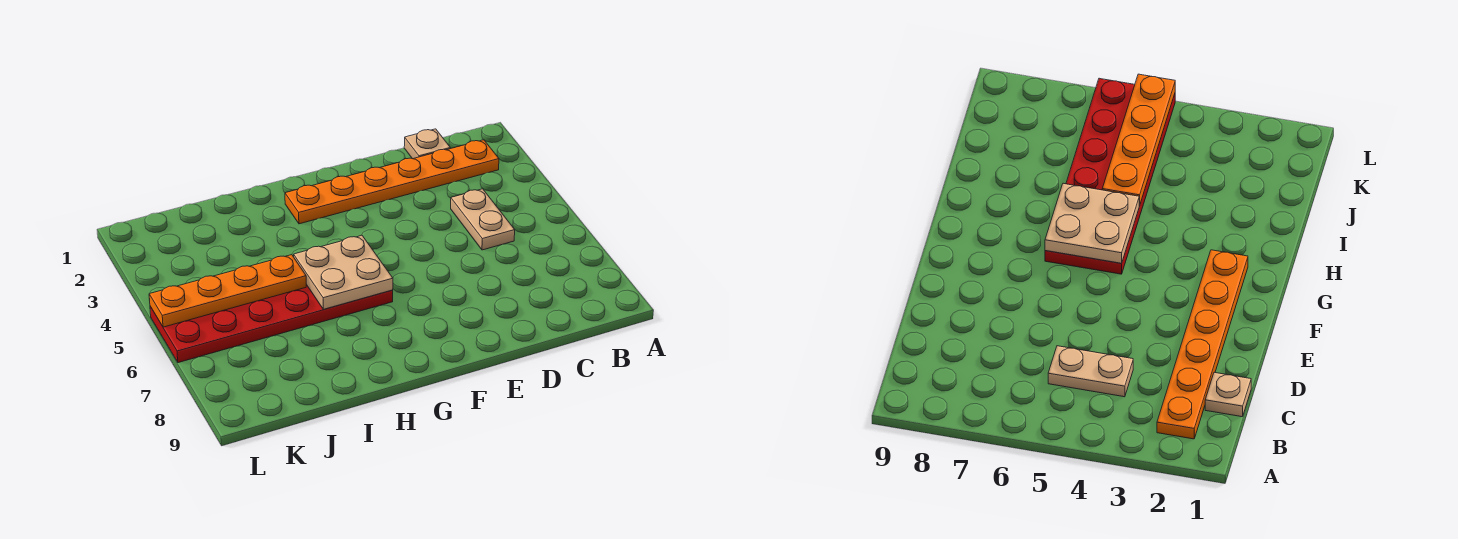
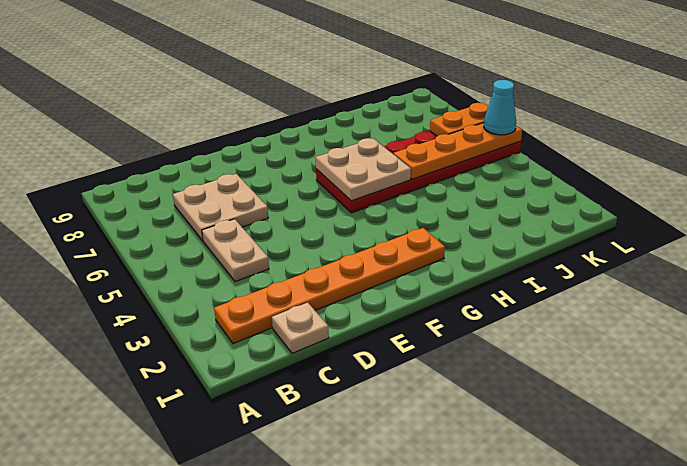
none -> tan plate C6:D7 level 1
none -> orange plate K6:L6 level 2
none -> cyan cone L5 level 3

